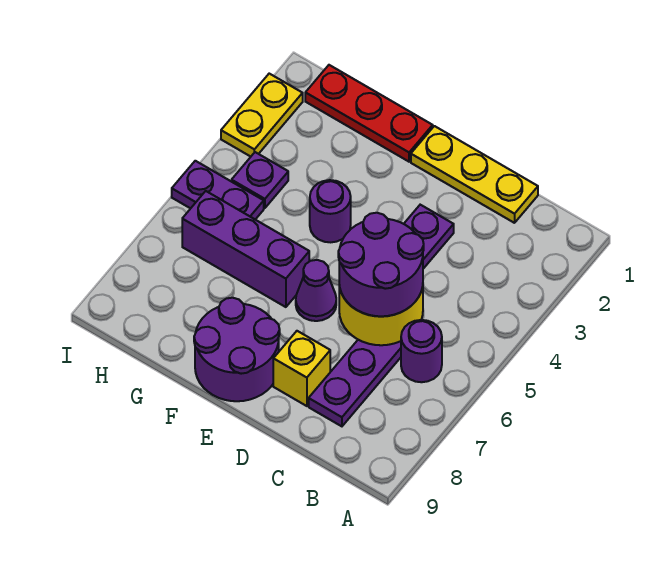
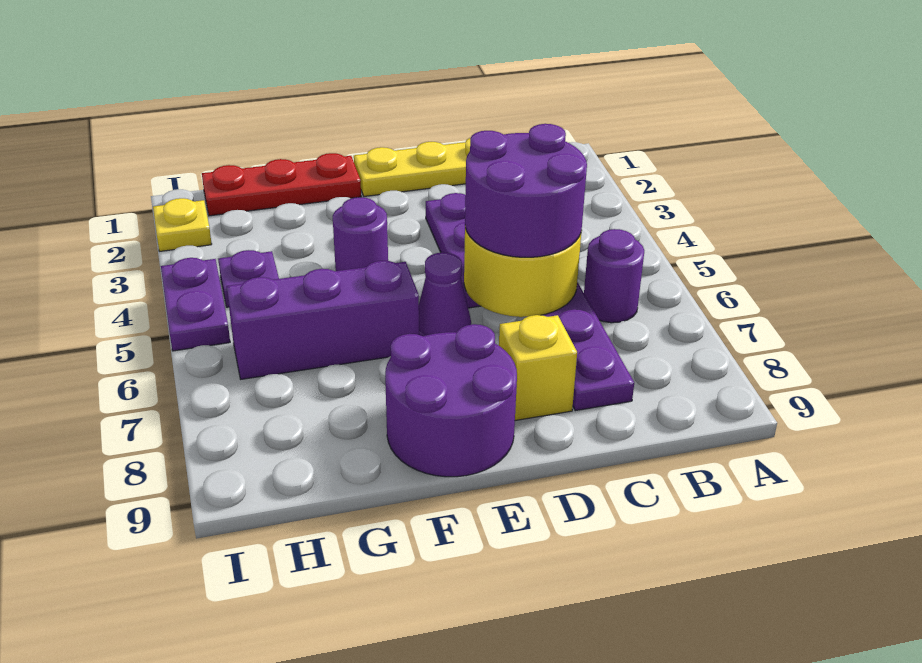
purple plate H5:I5 level 1 -> purple plate I4:I5 level 1
yellow plate I2:I3 level 1 -> yellow plate I2 level 1

